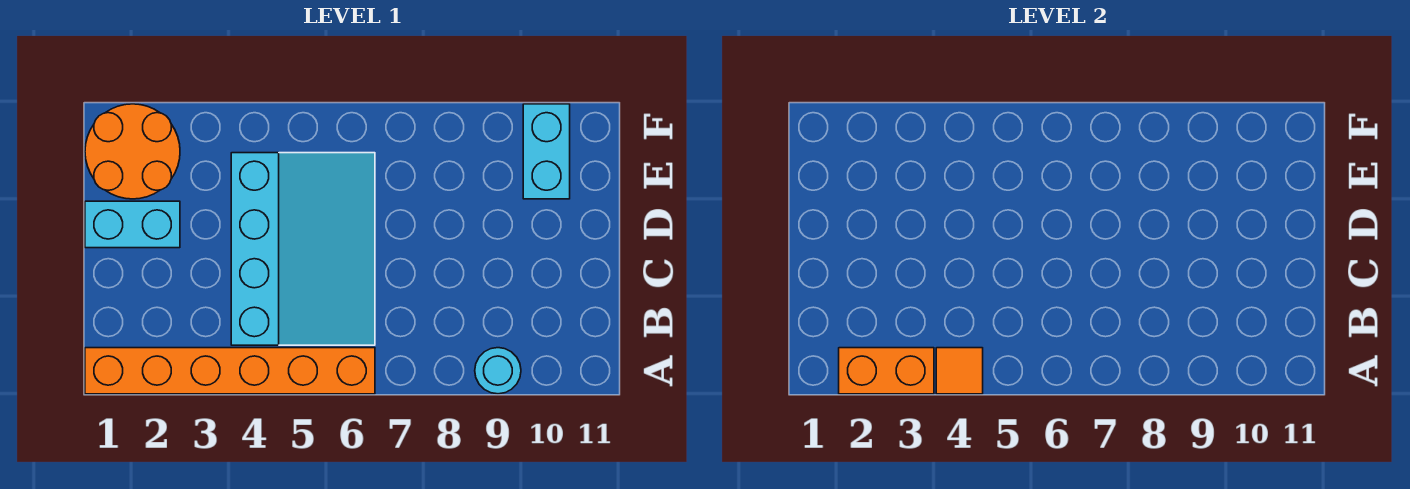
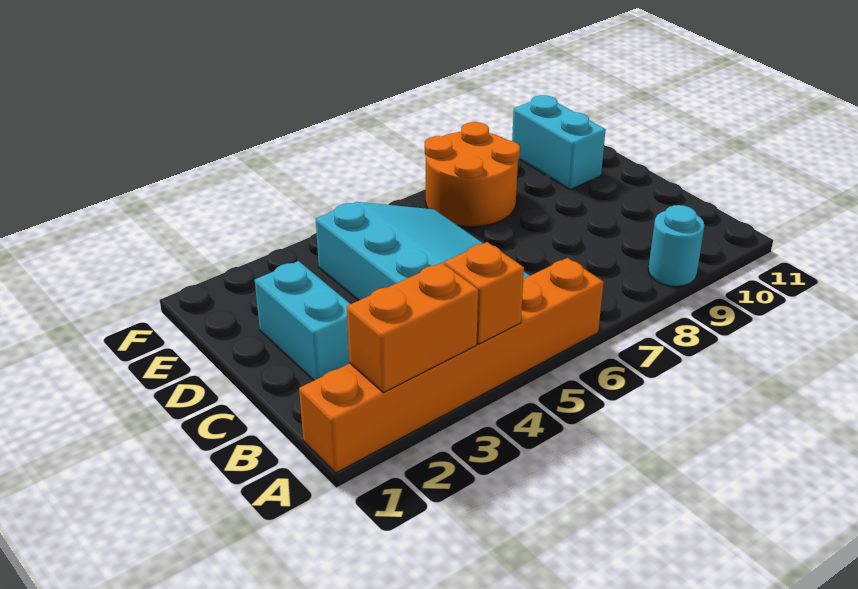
orange tile A4 level 2 -> orange brick A4 level 2
cyan brick D1:D2 level 1 -> cyan brick C2:D2 level 1
orange round brick E1:F2 level 1 -> orange round brick E7:F8 level 1

